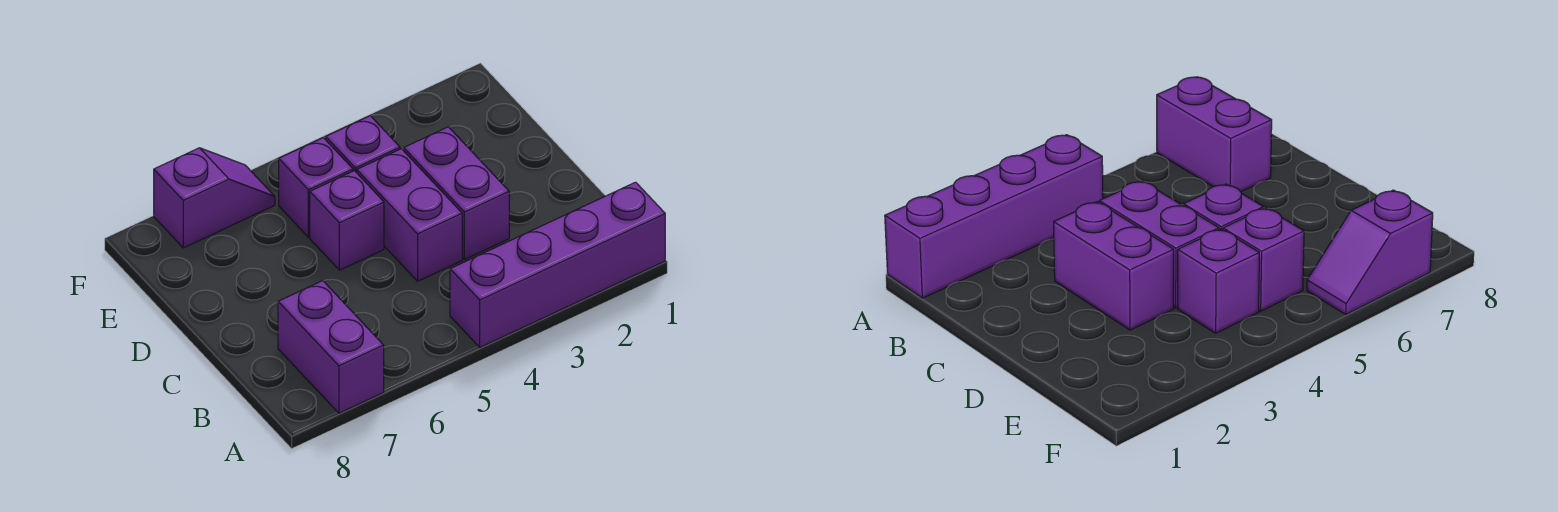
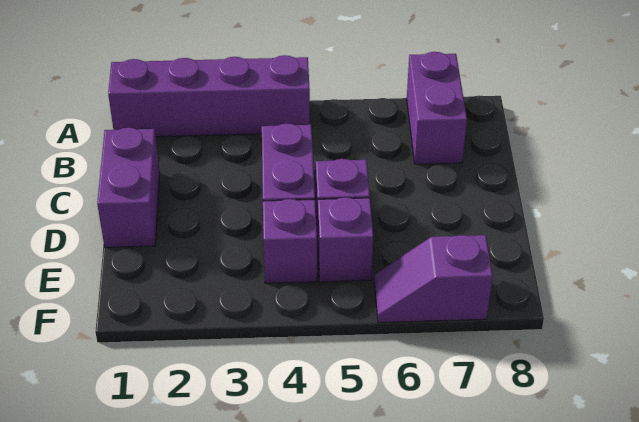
purple brick C3:D3 level 1 -> purple brick C1:D1 level 1

